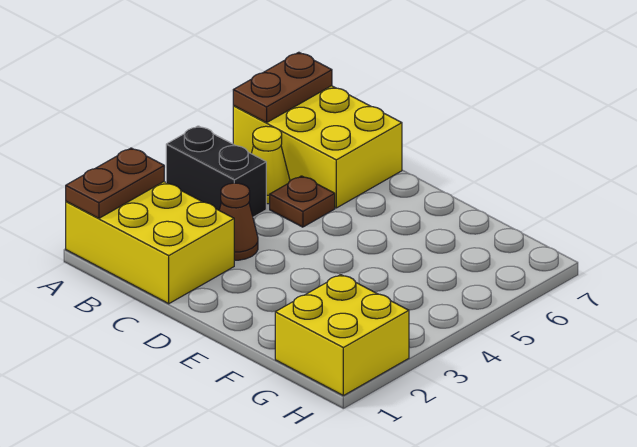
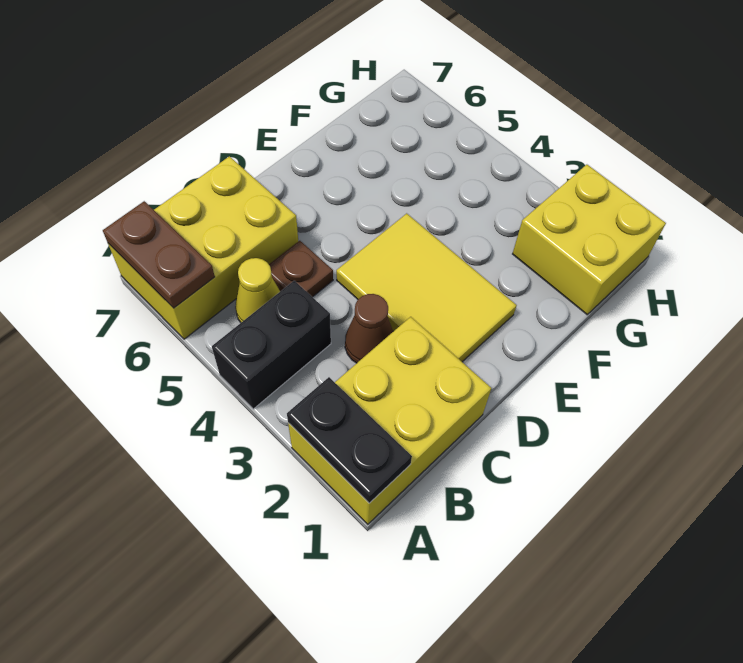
brown plate A1:A2 level 2 -> black plate A1:A2 level 2
none -> yellow tile D2:E4 level 1

